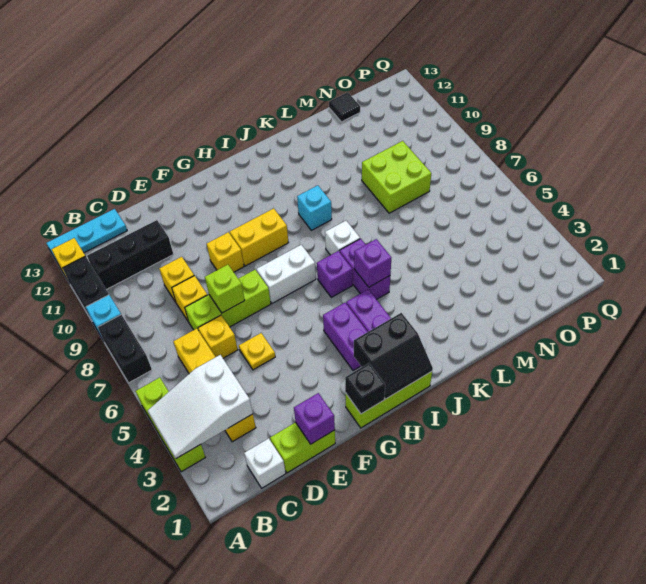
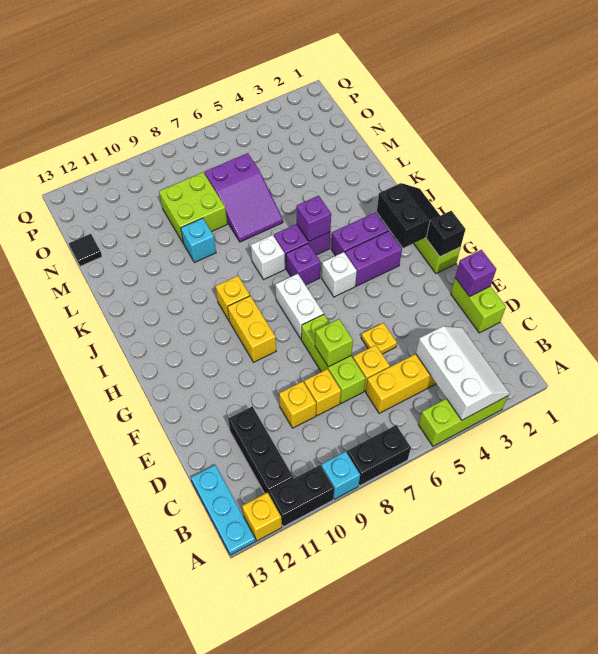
white slope A3:C4 level 2 top C -> white slope A3:C4 level 2 top 4
white brick C1 level 1 -> white brick H5 level 1
yellow brick F9 level 1 -> yellow brick I9 level 1
cyan brick J9 level 1 -> cyan brick L9 level 1
none -> purple slope L6:N7 level 1 top N

